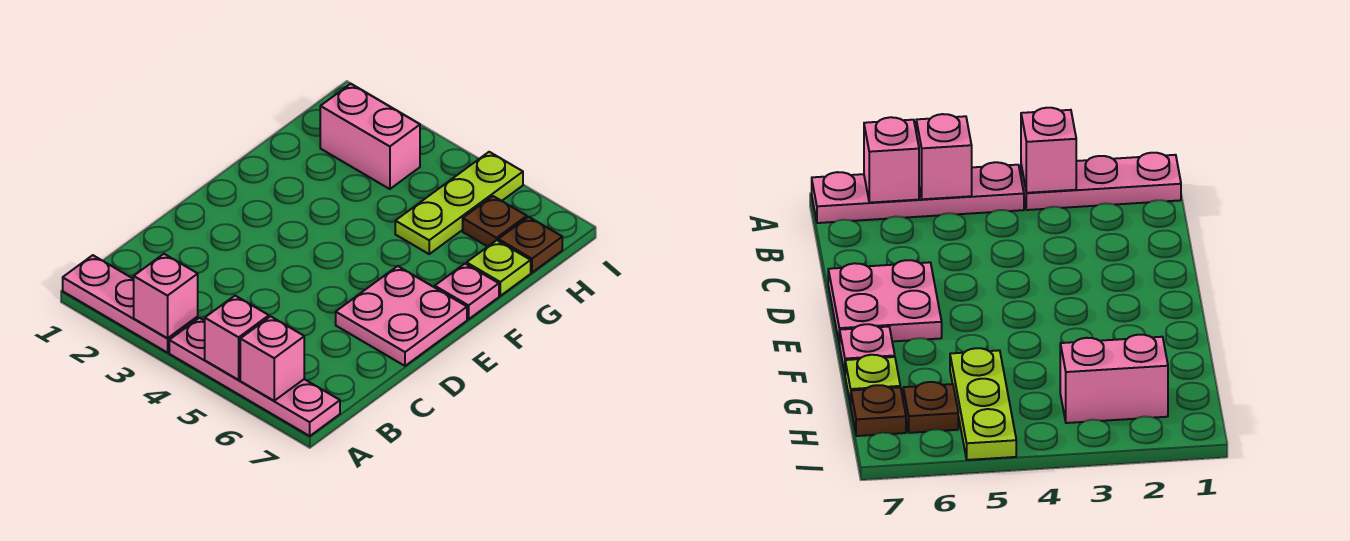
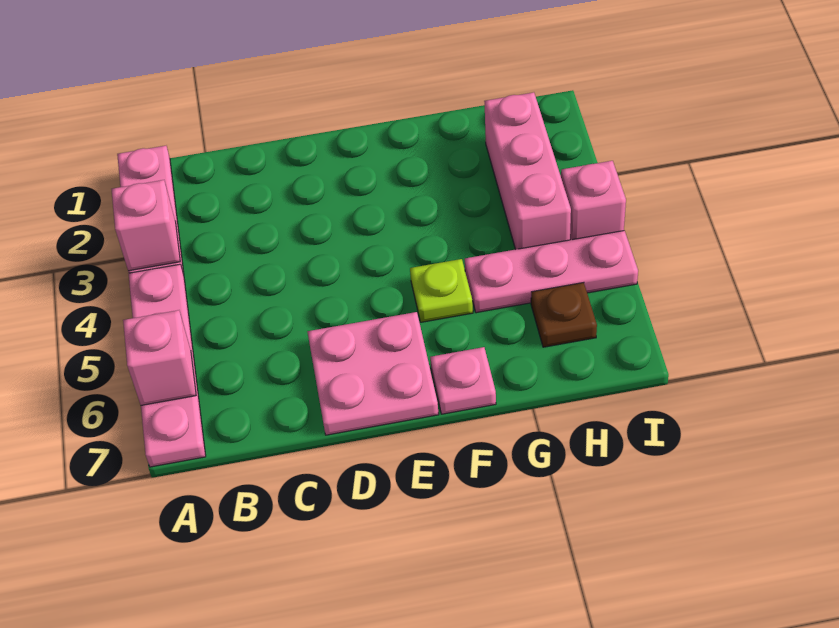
pink brick A5 level 2 -> pink brick I4 level 1
lime plate G5:I5 level 1 -> pink plate G5:I5 level 1
lime plate G7 level 1 -> lime plate F5 level 1
pink brick H2:H3 level 1 -> pink brick H2:H4 level 1
brown plate H7 level 1 -> none

